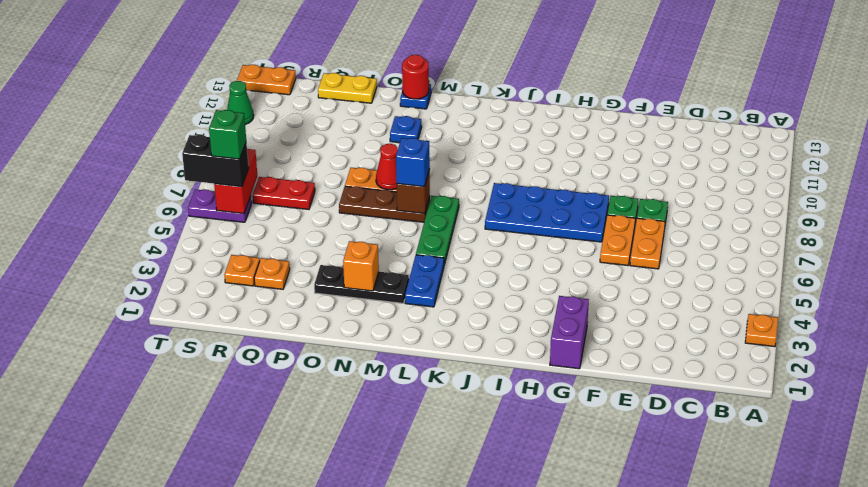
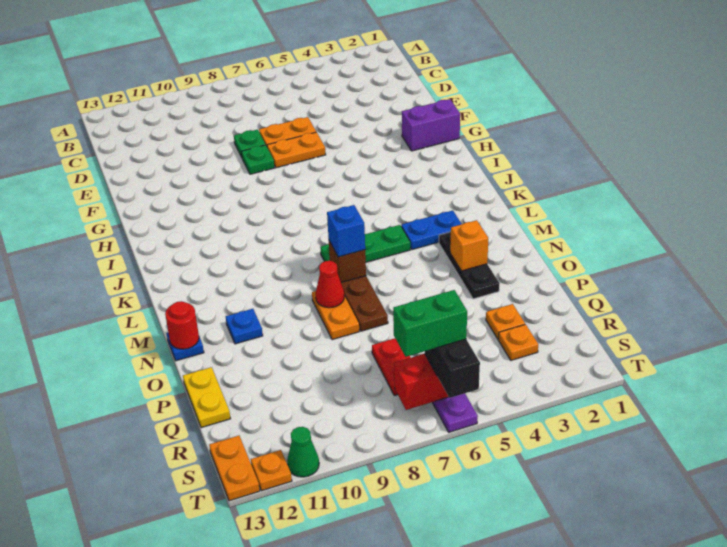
orange plate A3 level 1 -> orange plate T12 level 1
blue plate G7:J8 level 1 -> none
green brick S6 level 4 -> green brick S6:S7 level 4

